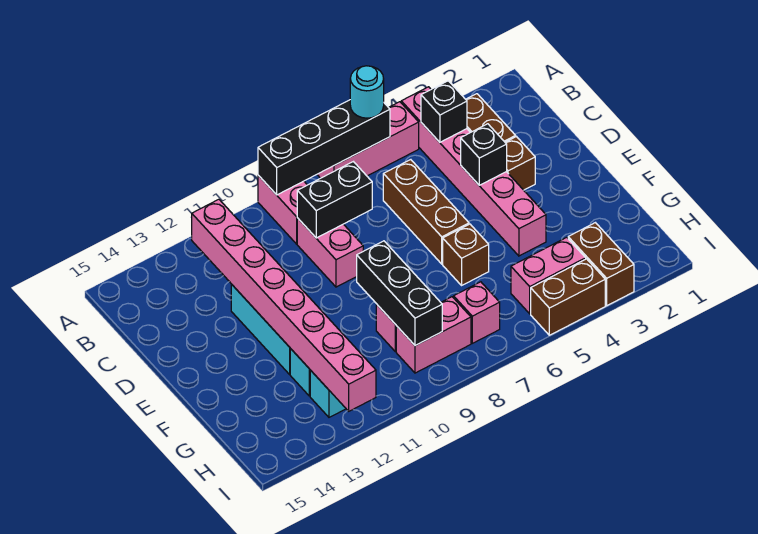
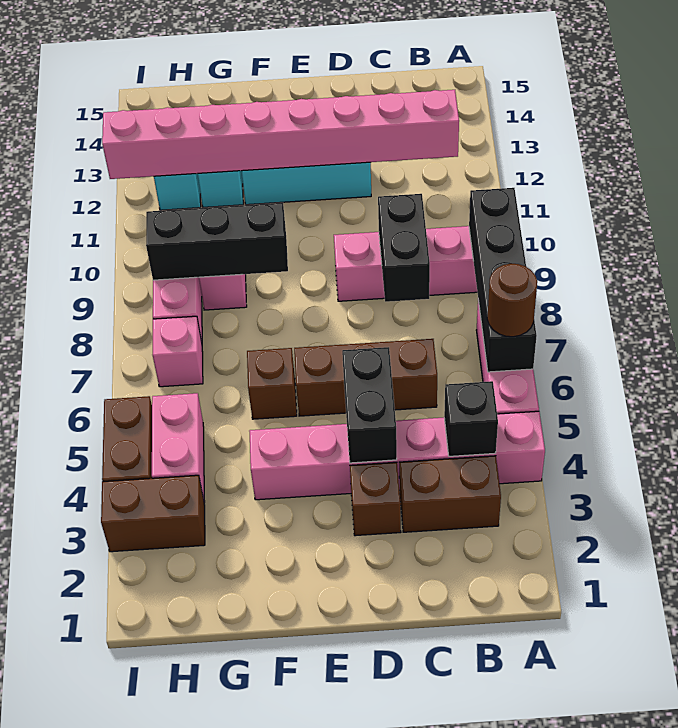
cyan round brick A6 level 3 -> brown round brick A6 level 3
black brick D4 level 2 -> black brick D4:D5 level 2

